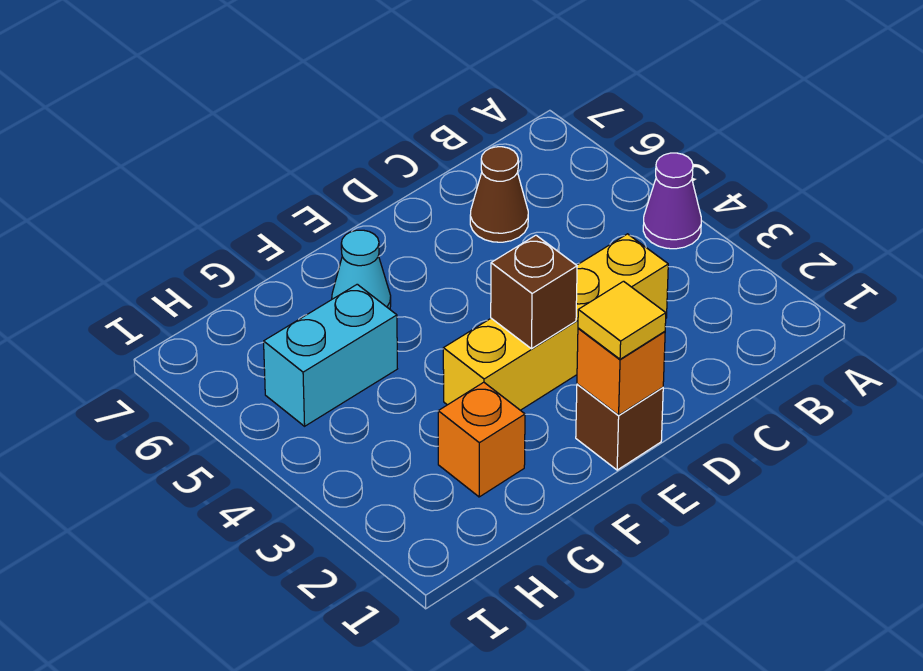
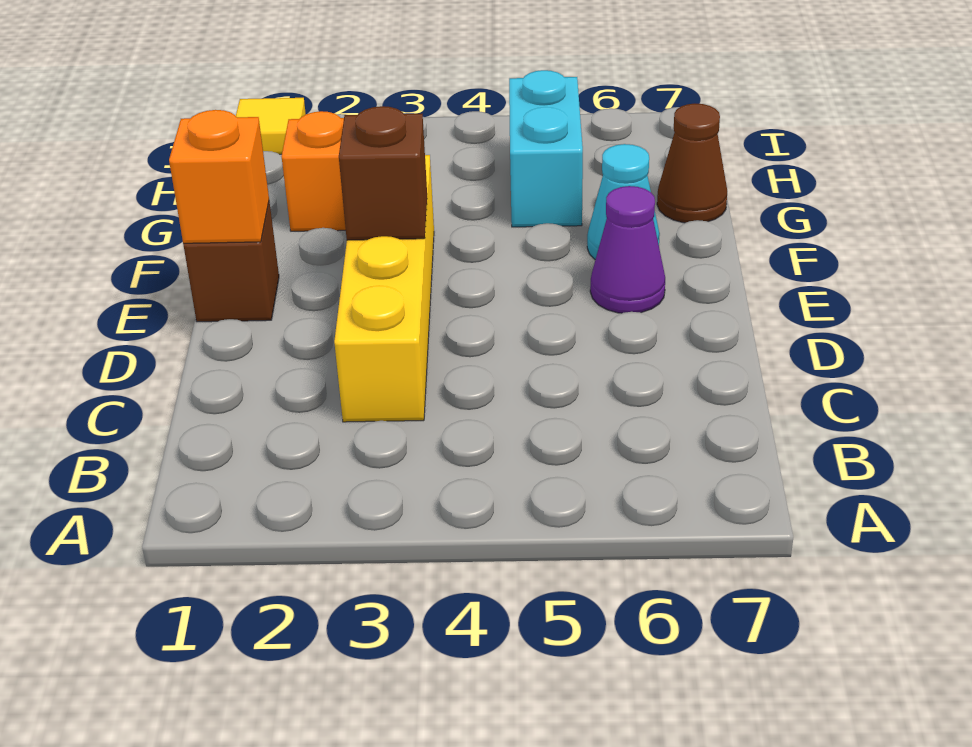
purple cone A4 level 1 -> purple cone E6 level 1
brown cone C6 level 1 -> brown cone G7 level 1
yellow tile E1 level 3 -> yellow tile I1 level 1

